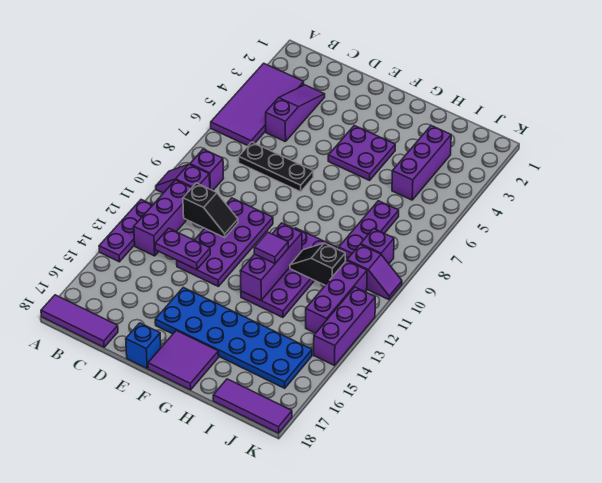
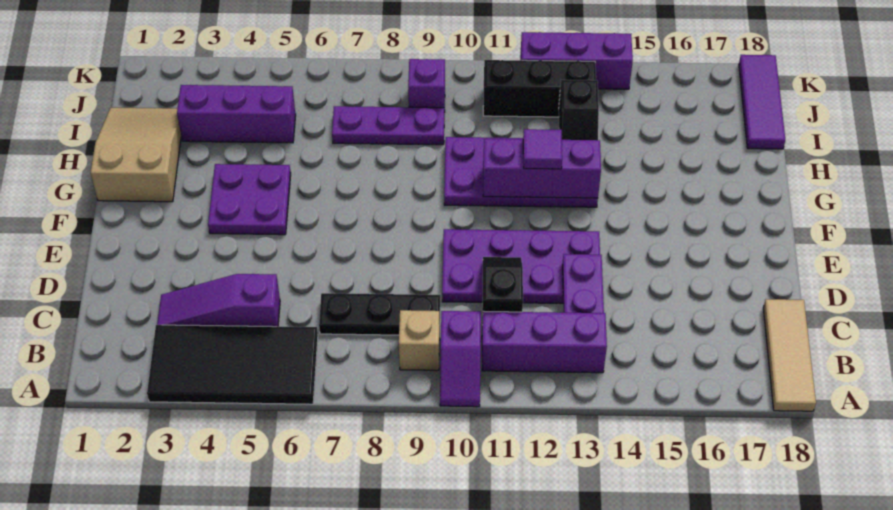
purple tile A3:B6 level 1 -> black tile A3:B6 level 1
purple plate A12:A14 level 1 -> none
purple tile A18:C18 level 1 -> tan tile A18:C18 level 1
purple brick B9 level 1 -> tan brick B9 level 1
black plate C7:E7 level 1 -> black plate C7:C9 level 1
blue plate E15:J16 level 1 -> none
blue brick E18 level 1 -> none
purple tile F17:G18 level 1 -> none
none -> tan slope G1:I2 level 1 top G
black slope H11:I11 level 2 top I -> black slope H13:I13 level 2 top I
purple slope J10:K10 level 1 top J -> none
purple brick J11:J13 level 1 -> black brick J11:J13 level 1

